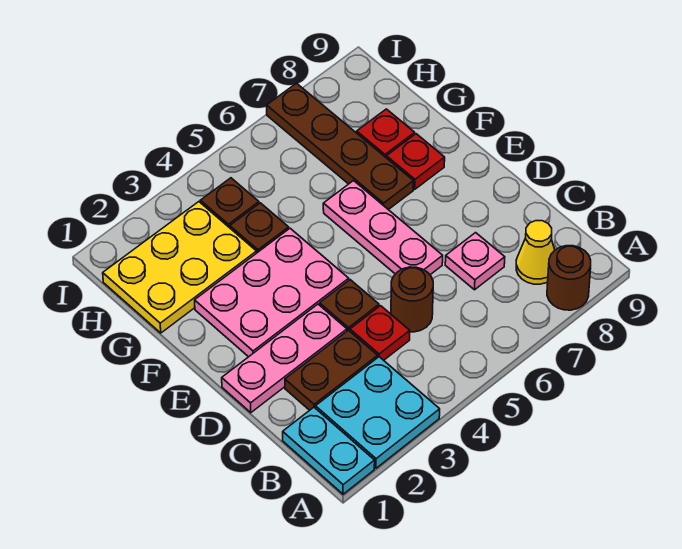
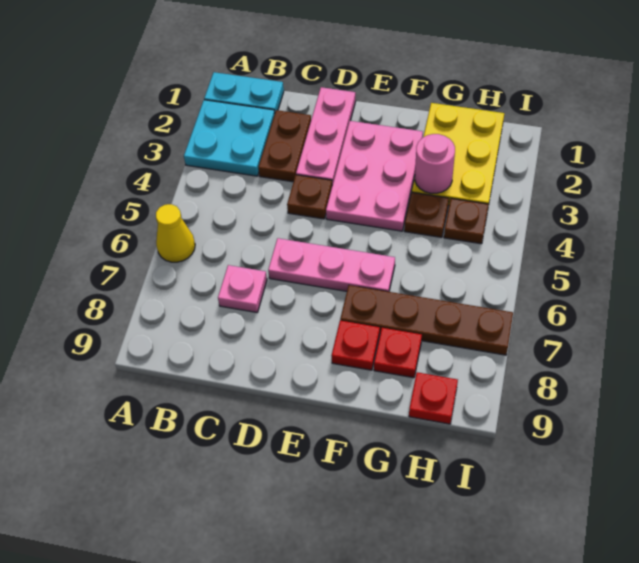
brown round brick A8 level 1 -> none
yellow cone B8 level 1 -> yellow cone A6 level 1
red plate C4 level 1 -> red plate H9 level 1
brown round brick C5 level 1 -> none
none -> pink round brick G3 level 2

